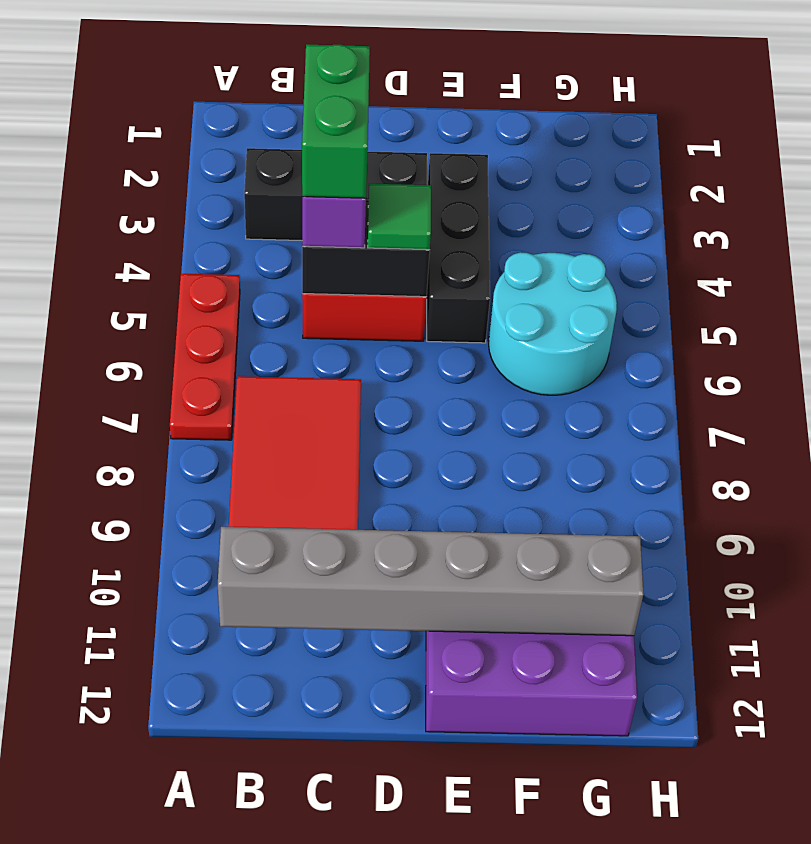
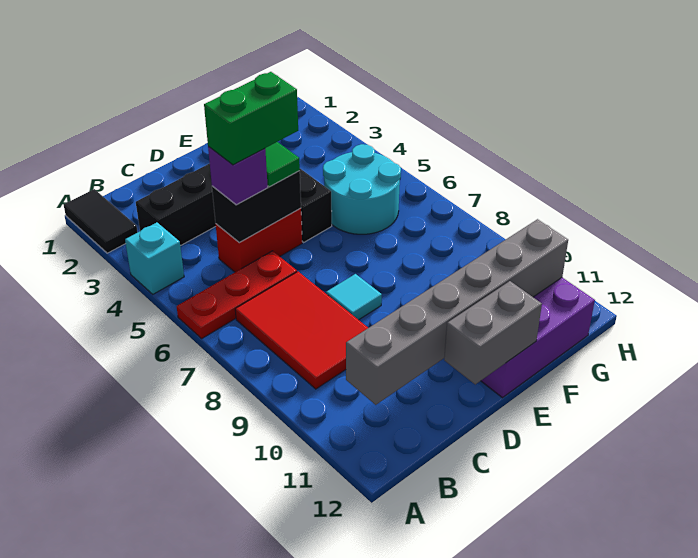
none -> black tile A1:A2 level 1
none -> cyan brick A4 level 1
red plate A5:A7 level 1 -> red plate A6:C6 level 1
green brick C4:C5 level 4 -> green brick C5:D5 level 4
none -> cyan tile D8 level 1
none -> grey brick D12:E12 level 2

